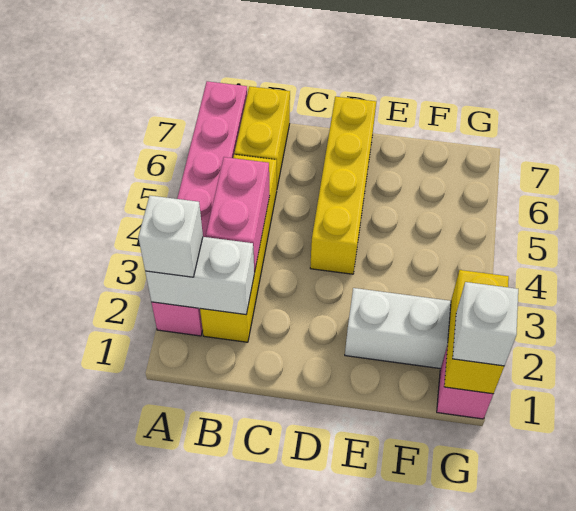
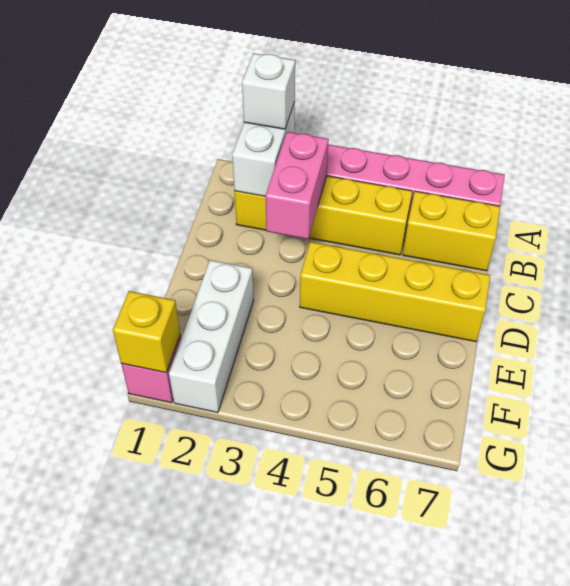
pink brick B3:B4 level 2 -> pink brick B3:C3 level 2
yellow brick G1:G2 level 2 -> yellow brick G1 level 2
white brick G1 level 3 -> none

